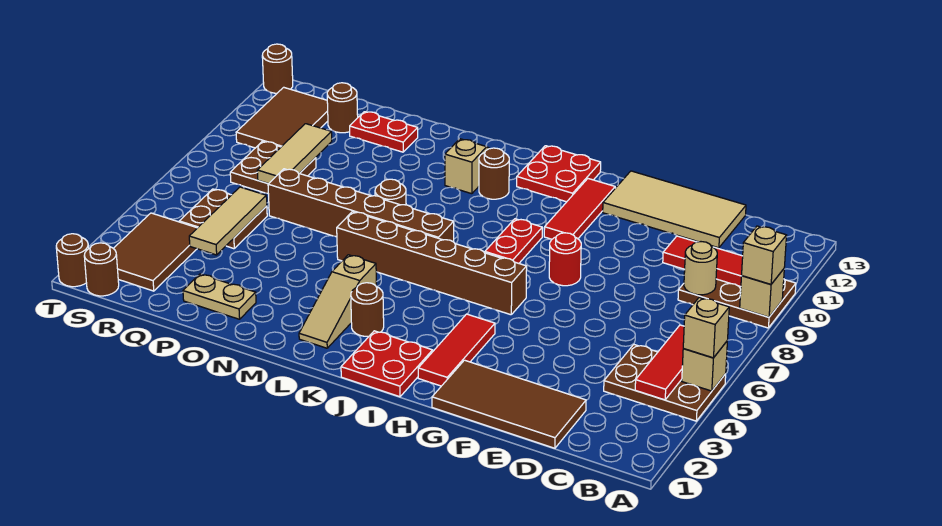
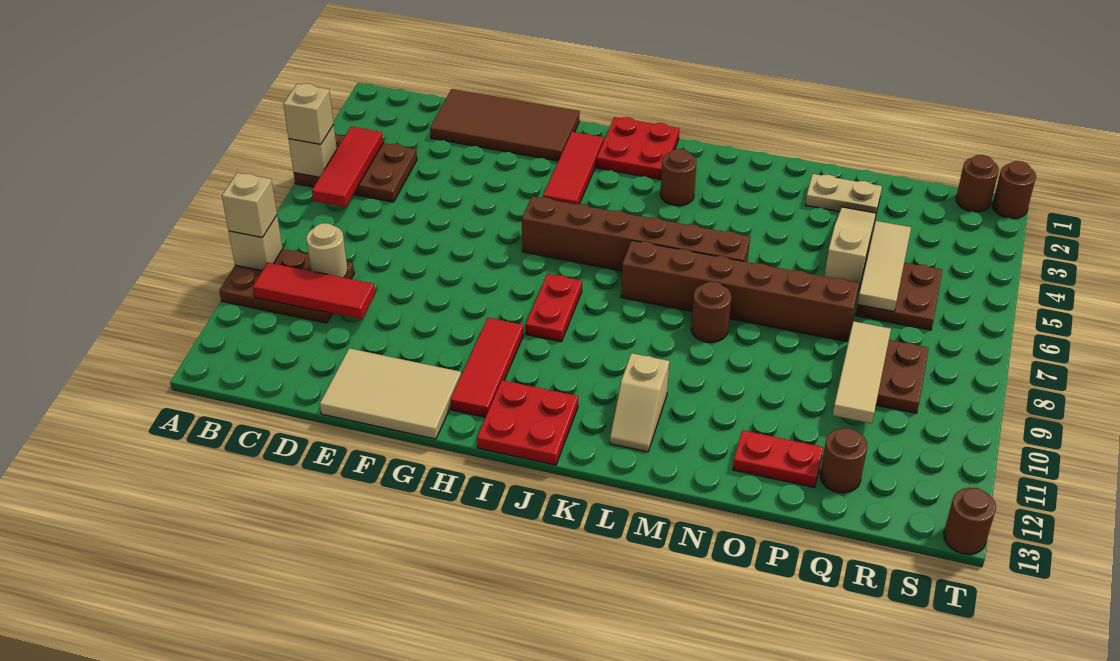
tan tile D12:G13 level 1 -> tan tile E12:G13 level 1
red round brick G8 level 1 -> none
brown round brick K11 level 1 -> none
tan slope L2:L4 level 1 top 4 -> tan slope P3:P5 level 1 top 5
brown tile R2:S4 level 1 -> none
brown tile R10:S12 level 1 -> none

